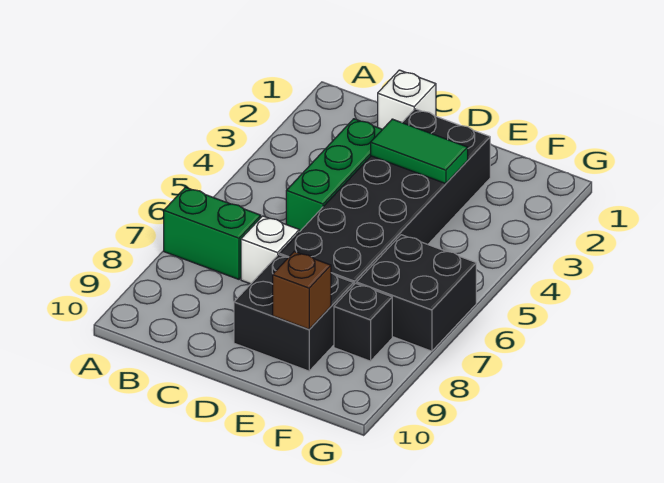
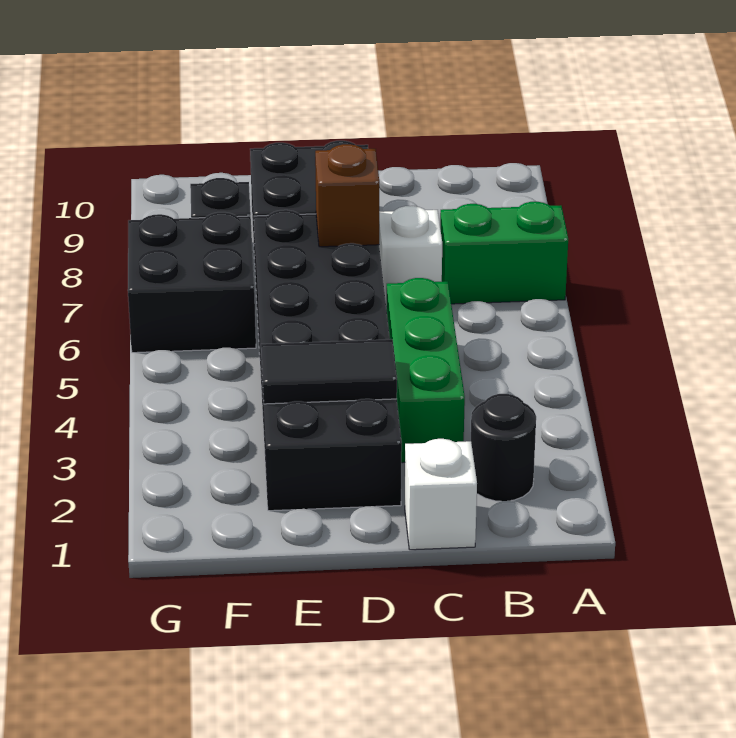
none -> black round brick B2 level 1
green tile D3:E3 level 2 -> black tile D3:E3 level 2
brown brick E9 level 2 -> brown brick D7 level 2

